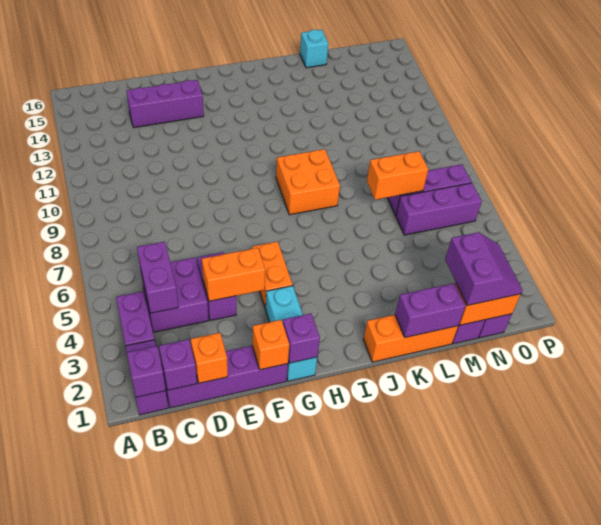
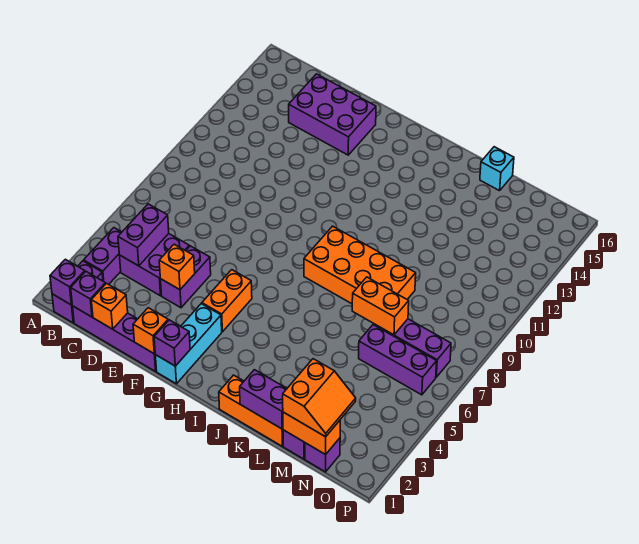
purple brick D14:F14 level 1 -> purple brick D14:F15 level 1
orange brick E4:F4 level 2 -> orange brick E4 level 2
orange brick I8:J9 level 1 -> orange brick I8:L9 level 1
purple slope M1:N2 level 3 top M -> orange slope M1:N2 level 3 top M

